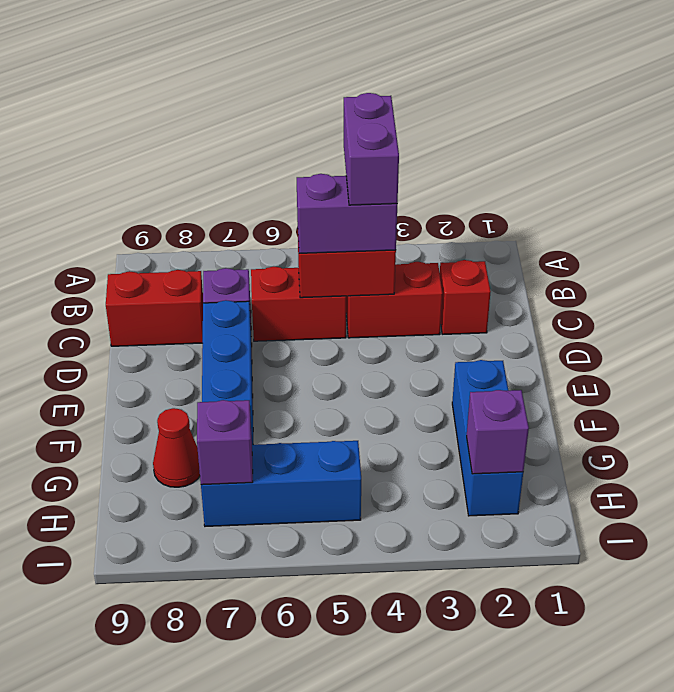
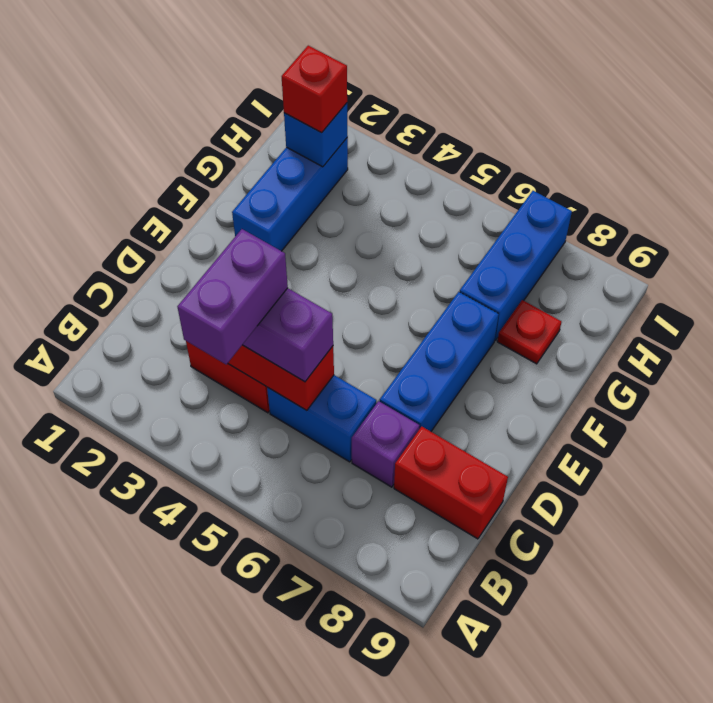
red brick C2 level 1 -> red brick H2 level 3
red brick C5:C6 level 1 -> blue brick C5:C6 level 1
red cone G8 level 1 -> red plate G8 level 1
purple brick H2 level 2 -> blue brick H2 level 2
blue brick H5:H7 level 1 -> blue brick G7:I7 level 1
purple brick H7 level 2 -> none

